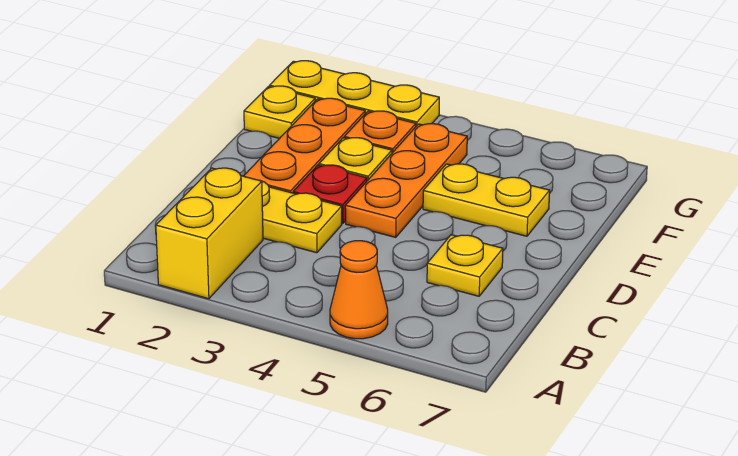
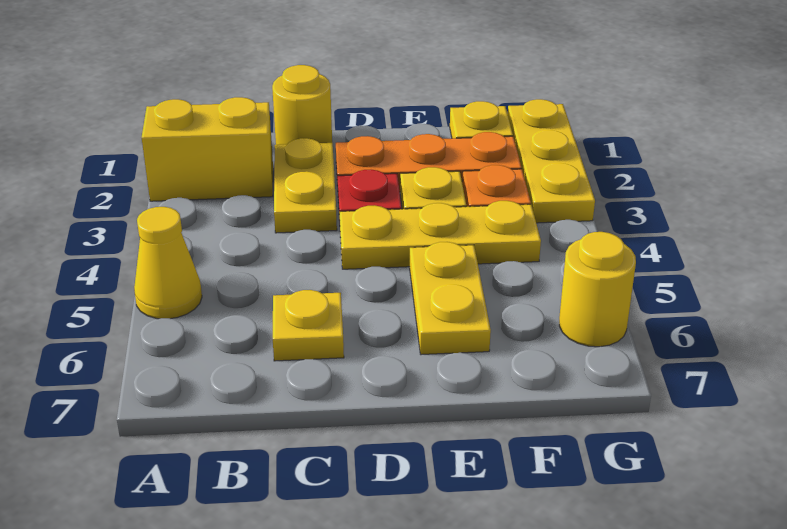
orange cone A5 level 1 -> yellow cone A5 level 1
none -> yellow round brick C1 level 1
orange plate D4:F4 level 1 -> yellow plate D4:F4 level 1
none -> yellow round brick G6 level 1

